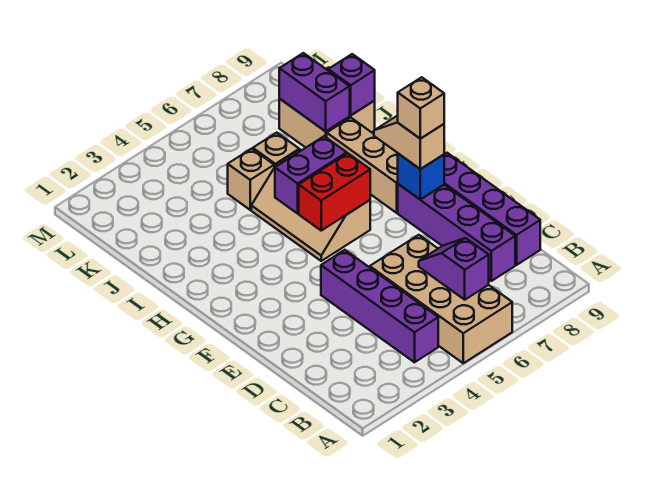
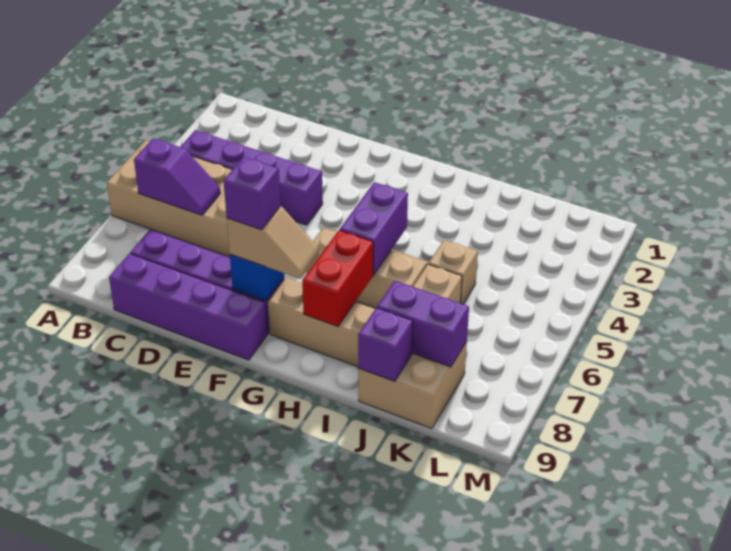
tan brick F8 level 4 -> purple brick F8 level 4
red brick G5:G6 level 2 -> red brick H7:H8 level 2

